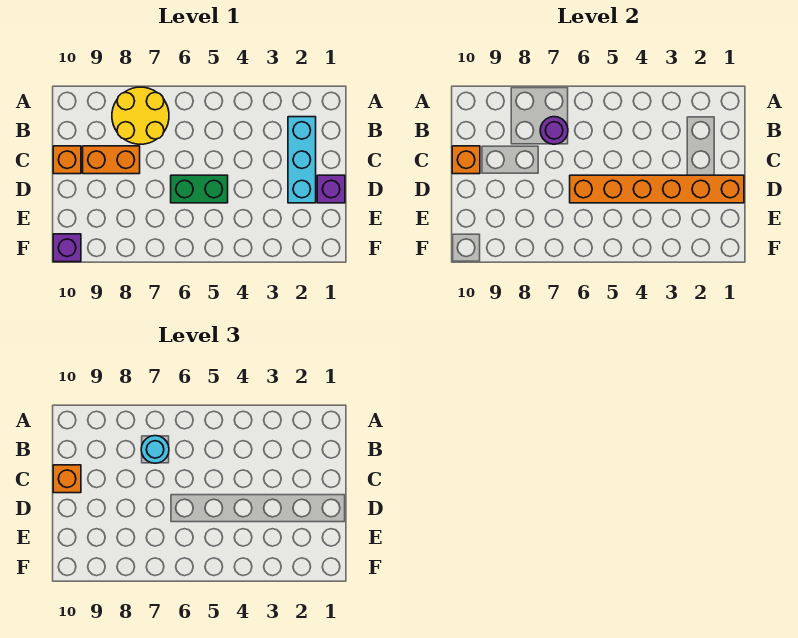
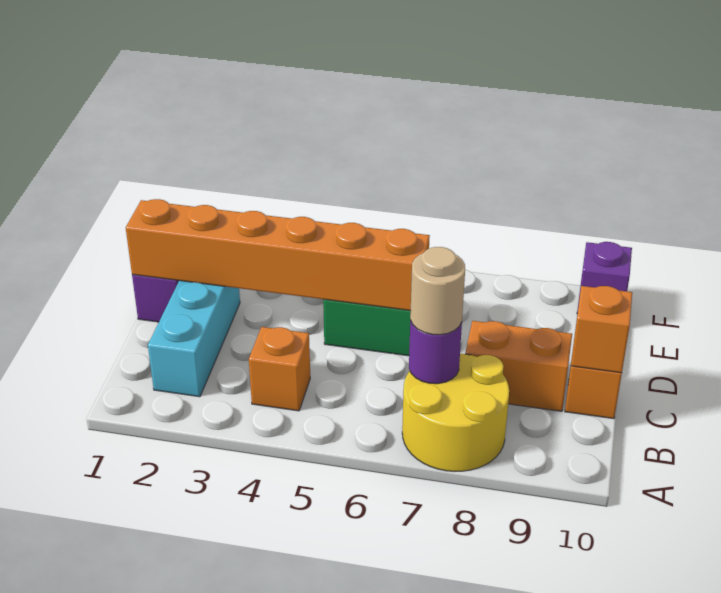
cyan round brick B7 level 3 -> tan round brick B7 level 3
orange brick C10 level 3 -> orange brick B4 level 1

